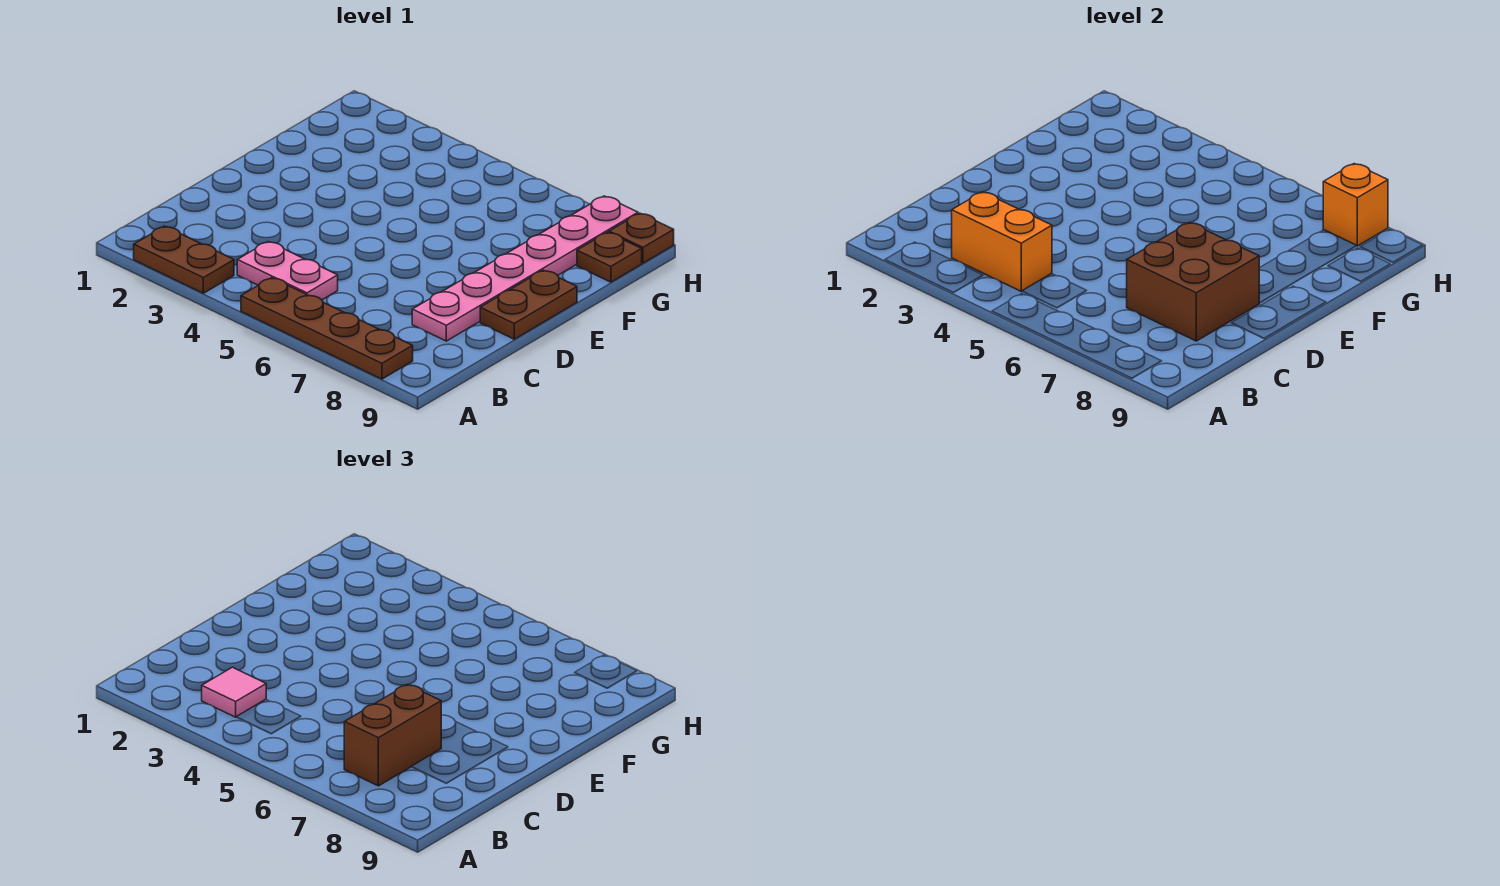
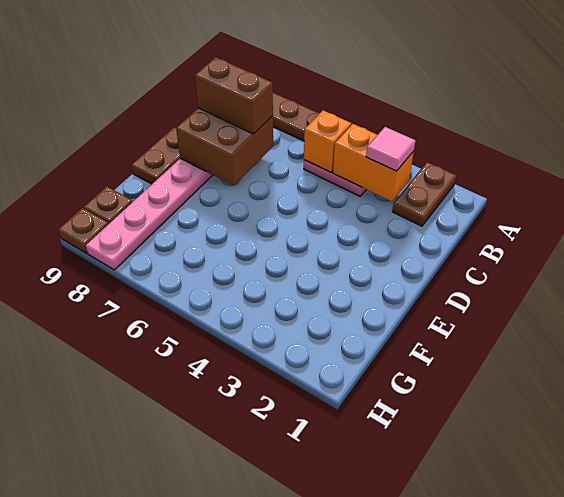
brown plate A2:A3 level 1 -> brown plate A2:B2 level 1
brown brick B7:C7 level 3 -> brown brick C7:C8 level 3
orange brick H8 level 2 -> orange brick B5 level 2

